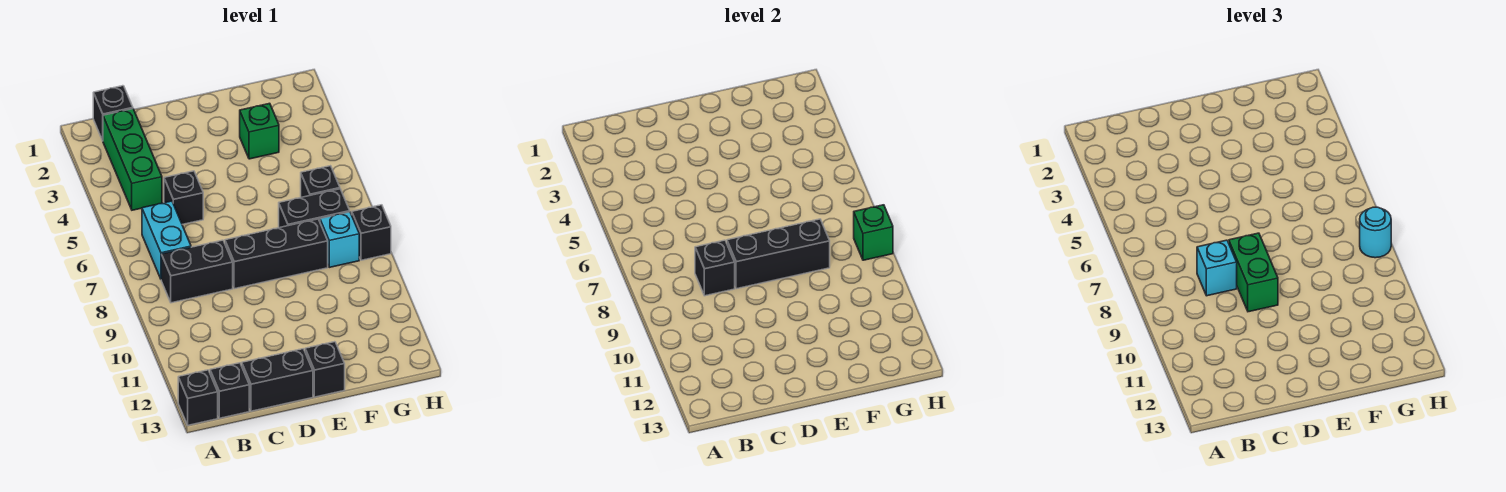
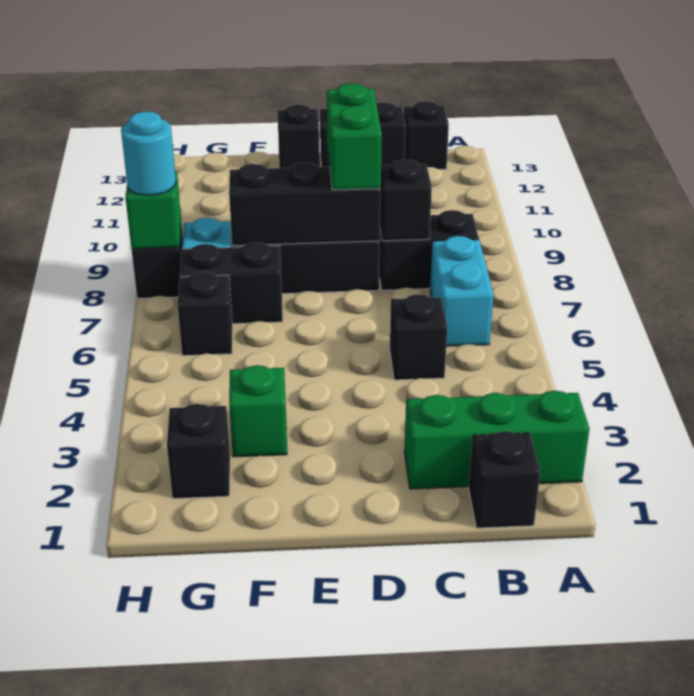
black brick A13 level 1 -> black brick G2 level 1
green brick B2:B4 level 1 -> green brick A2:C2 level 1
cyan brick C8 level 3 -> none

